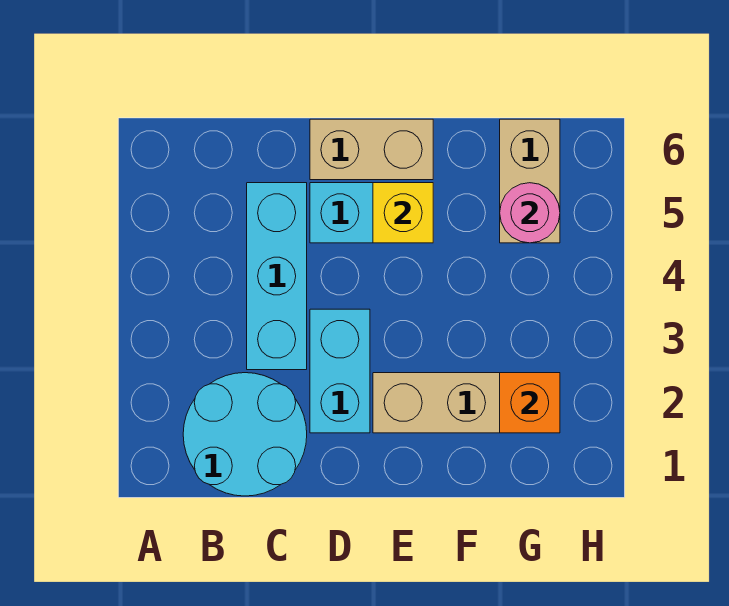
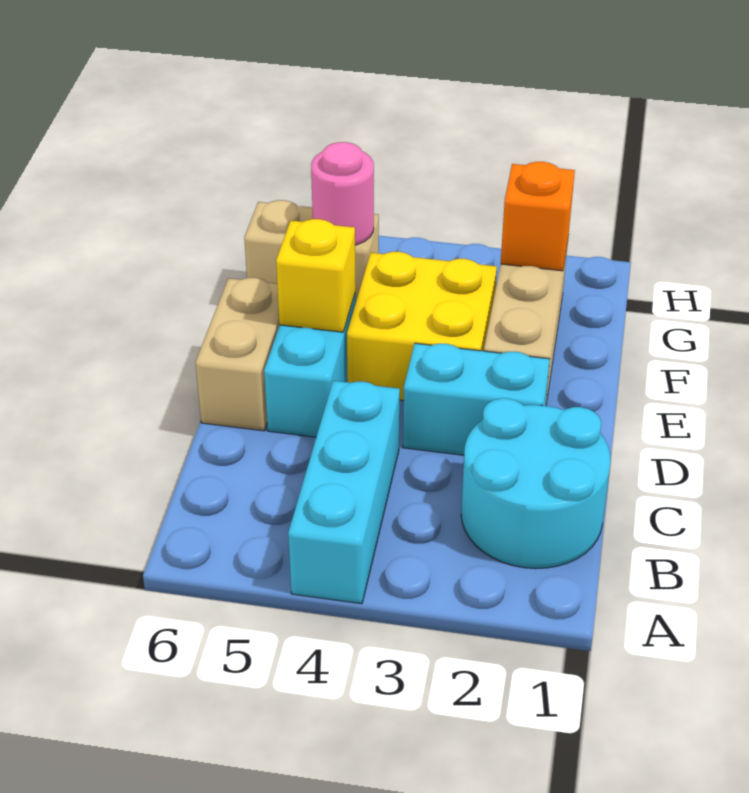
cyan brick C3:C5 level 1 -> cyan brick A4:C4 level 1
none -> yellow brick E3:F4 level 1

